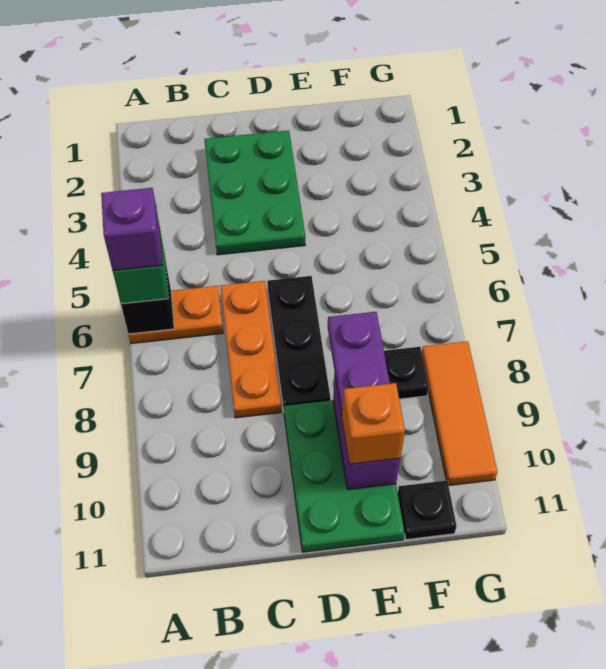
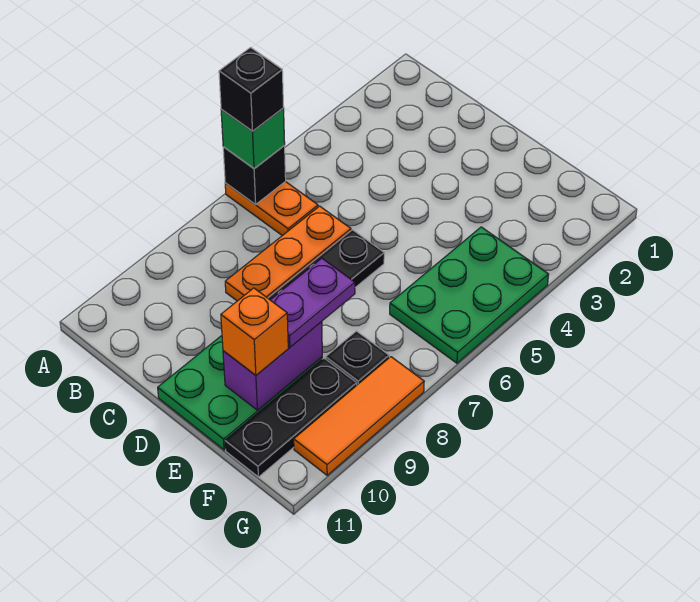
purple brick A6 level 4 -> black brick A6 level 4
green plate C2:D4 level 1 -> green plate F4:G6 level 1
black plate F11 level 1 -> black plate F9:F11 level 1

